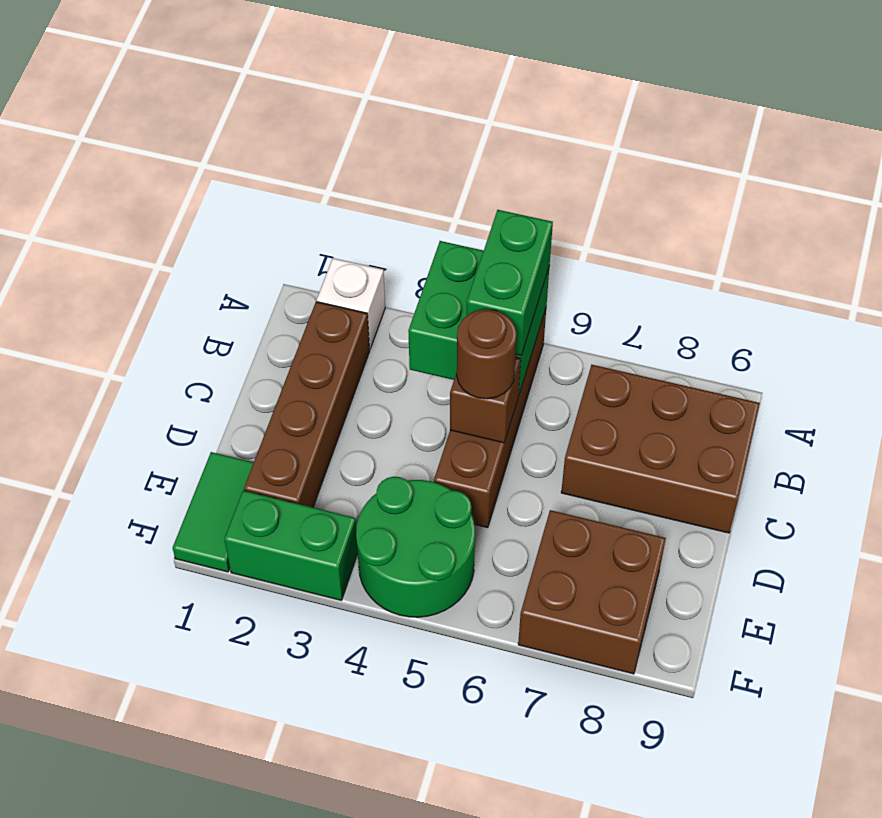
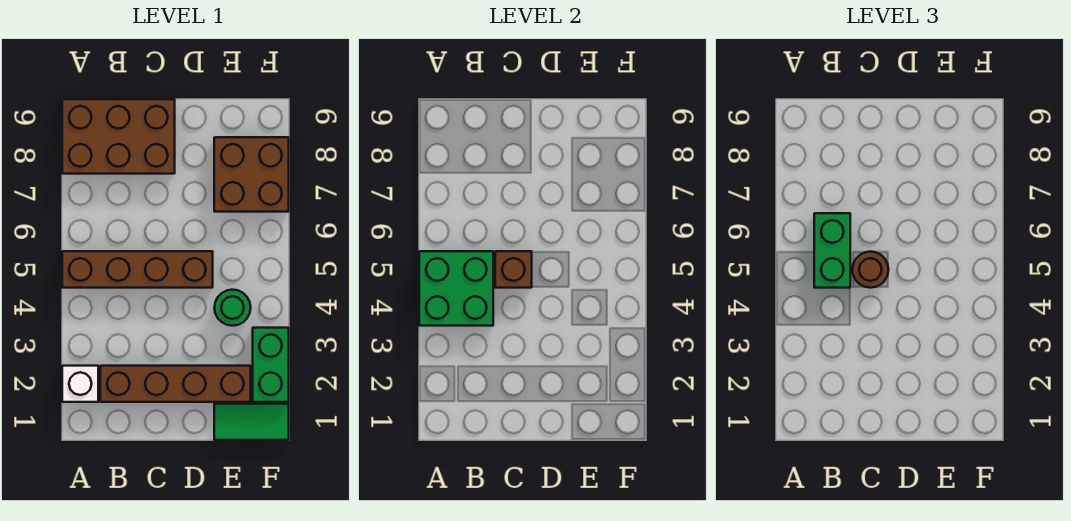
green brick A5:B5 level 3 -> green brick B5:B6 level 3
brown brick B7:C9 level 1 -> brown brick A8:C9 level 1
green round brick E4:F5 level 1 -> green round brick E4 level 1

